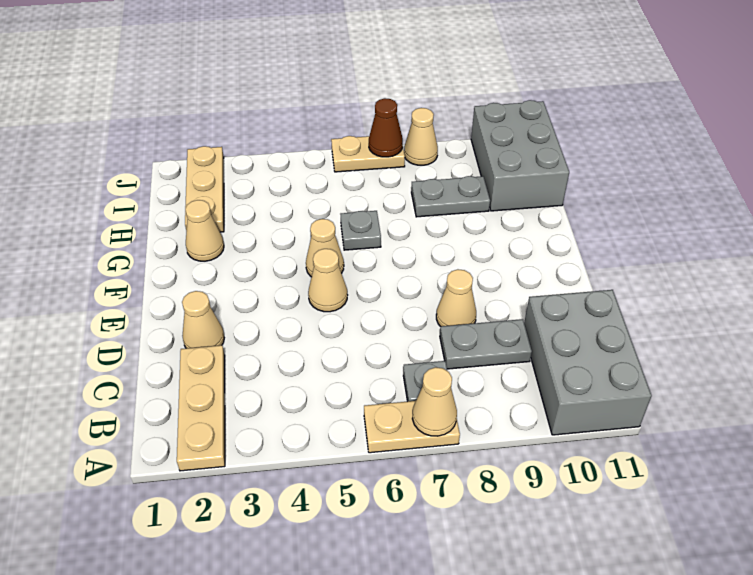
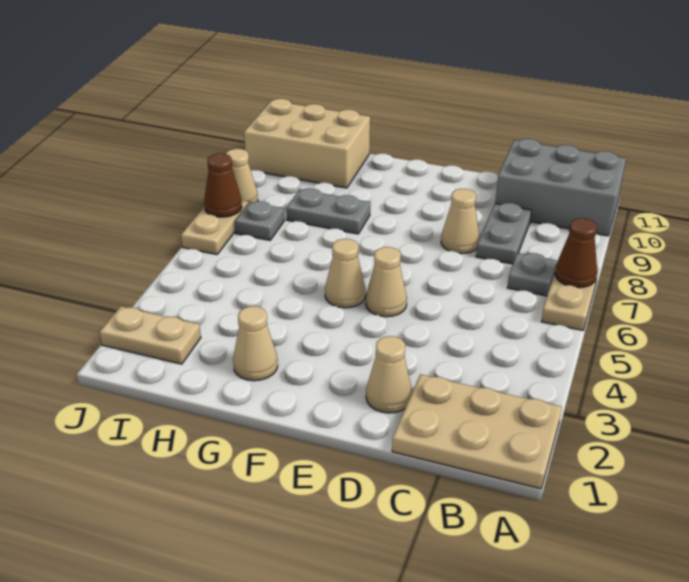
tan plate A2:C2 level 1 -> tan plate A1:C2 level 1
tan cone A7 level 2 -> brown cone A7 level 2
grey plate G6 level 1 -> grey plate I7 level 1
tan plate H2:J2 level 1 -> tan plate I2:J2 level 1
grey plate H8:H9 level 1 -> grey plate G8:H8 level 1
grey brick H10:J11 level 1 -> tan brick H10:J11 level 1

